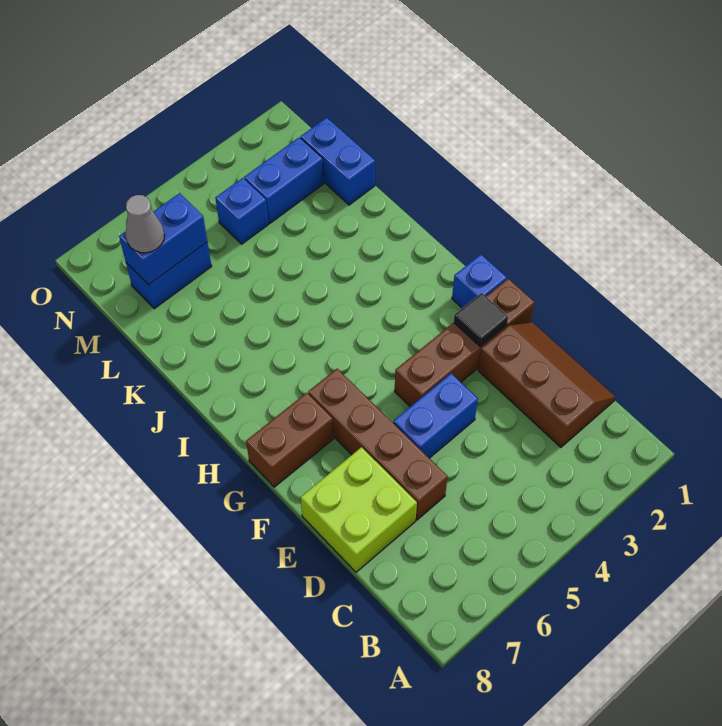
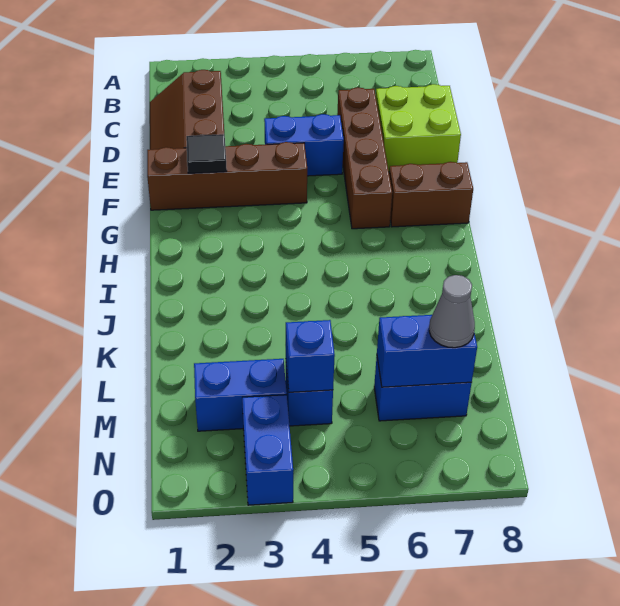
blue brick G1 level 1 -> blue brick M4 level 2
blue brick L1:M1 level 1 -> blue brick N3:O3 level 1

